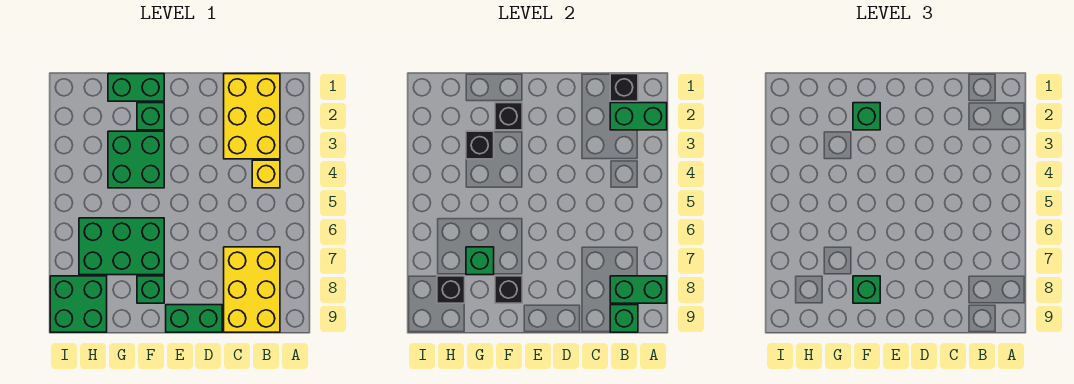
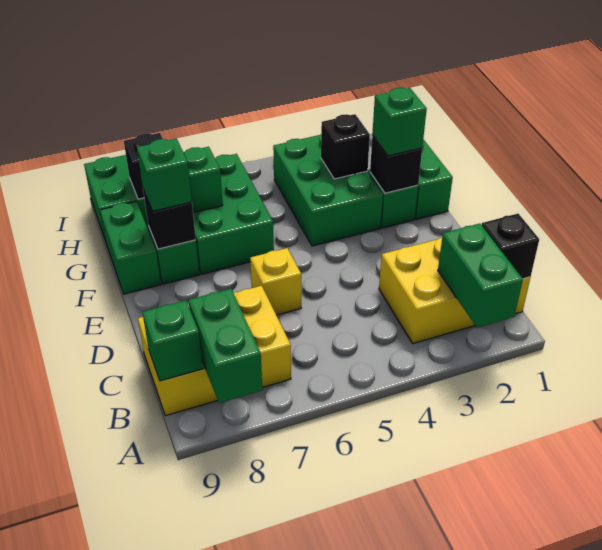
yellow brick B4 level 1 -> yellow brick D6 level 1
green brick D9:E9 level 1 -> green brick F9:G9 level 1
green brick F3:G4 level 1 -> green brick F3:H4 level 1

